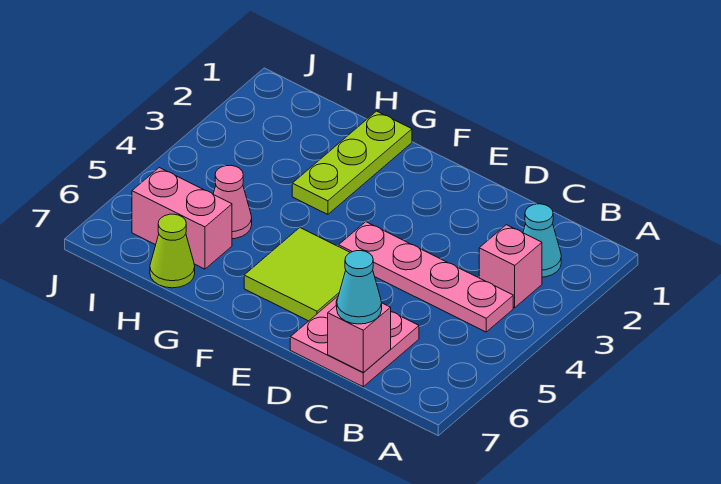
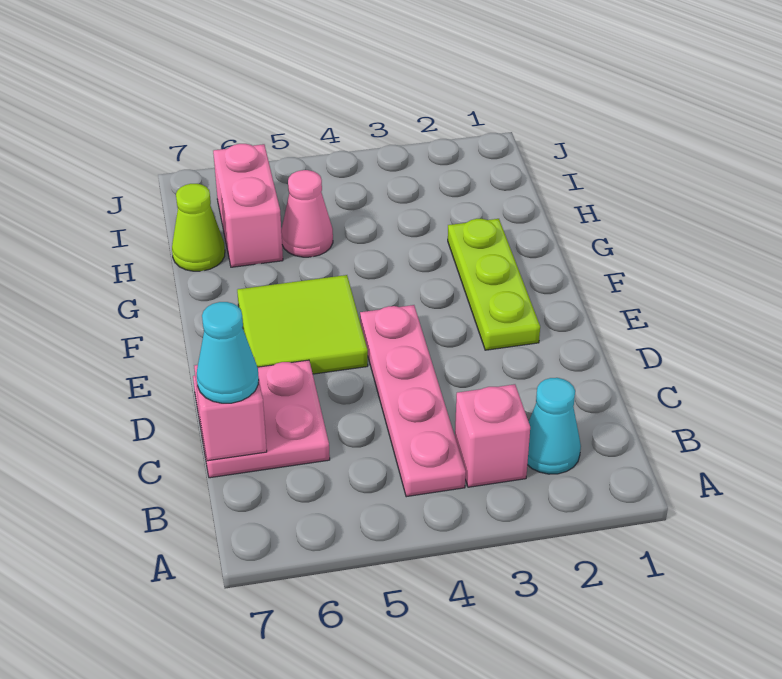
lime plate G1:G3 level 1 -> lime plate E2:G2 level 1

